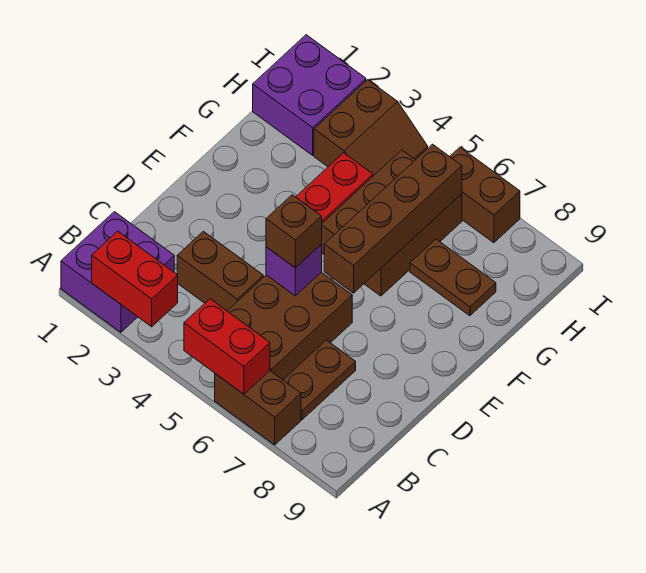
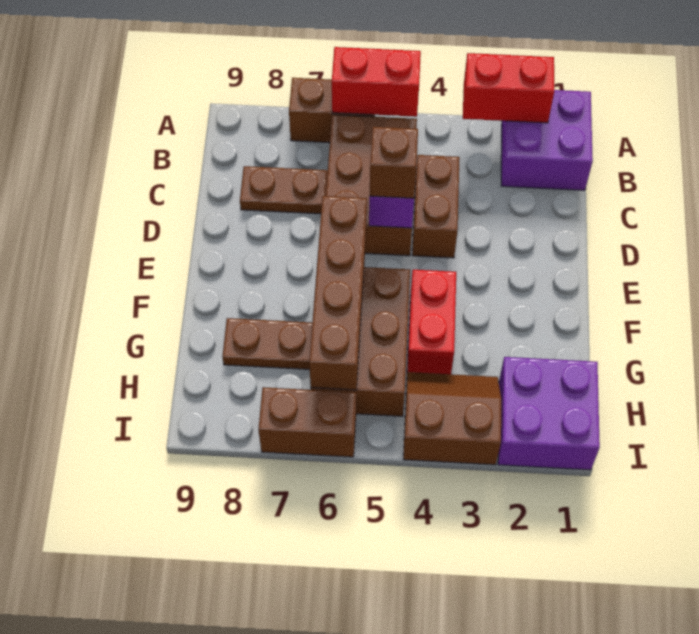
brown plate B7:C7 level 1 -> brown plate C7:C8 level 1
brown brick C3:C4 level 1 -> brown brick C4:D4 level 1
brown slope H3:I4 level 1 top 3 -> brown slope H3:I4 level 1 top I

